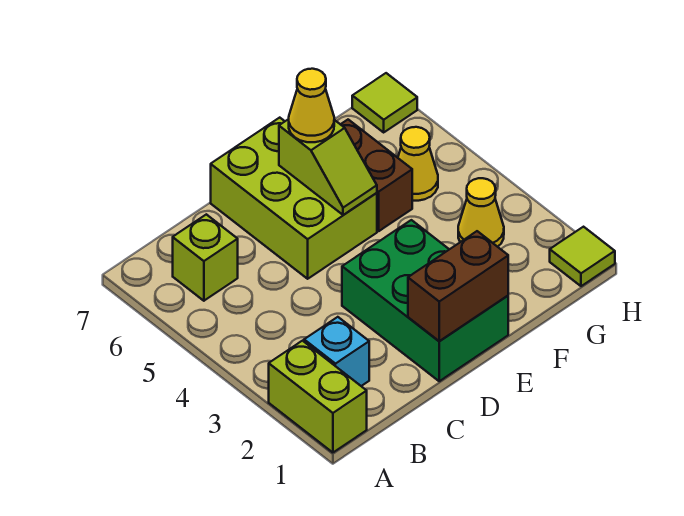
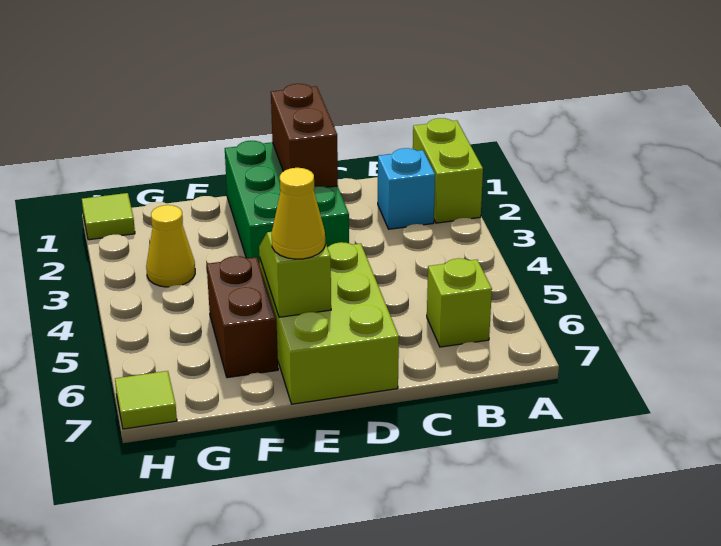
brown brick D1:E1 level 2 -> brown brick D1:D2 level 2
yellow cone G5 level 1 -> none

